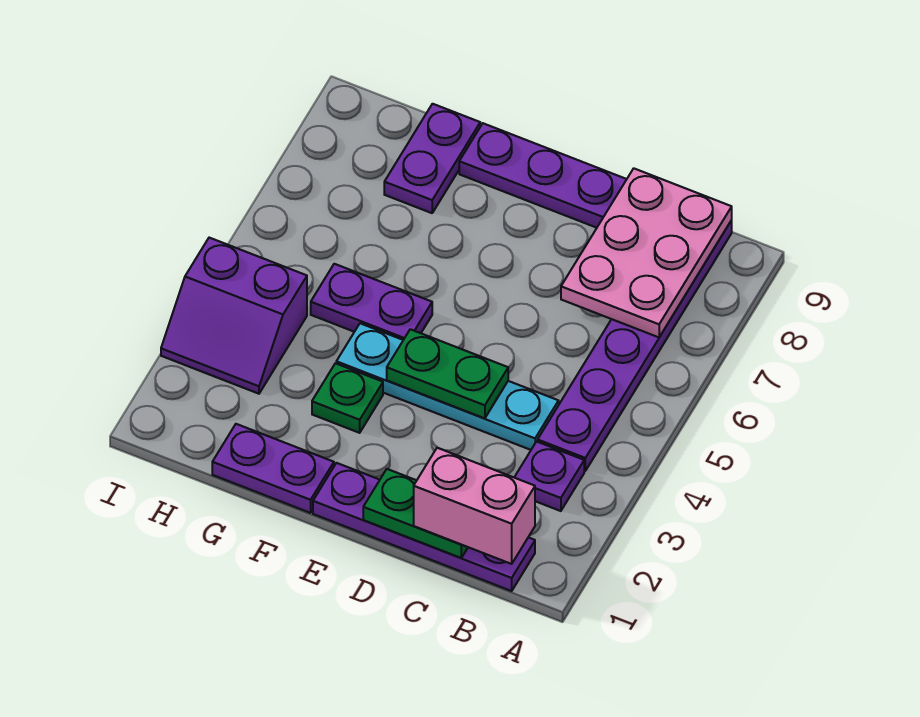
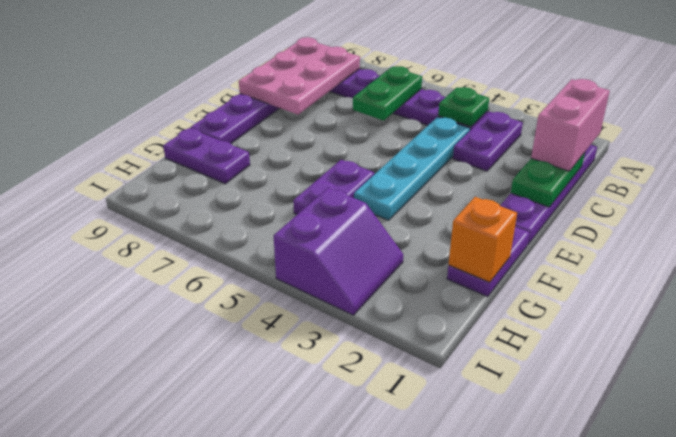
purple plate B3 level 1 -> purple plate B3:C3 level 1
pink plate B7:C9 level 2 -> pink plate B8:D9 level 2
green plate D4:E4 level 2 -> green plate B6:C6 level 2
green plate F3 level 1 -> green plate B4 level 2
none -> orange brick G1 level 2

